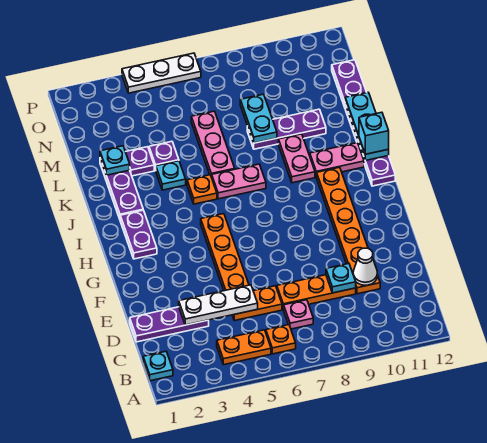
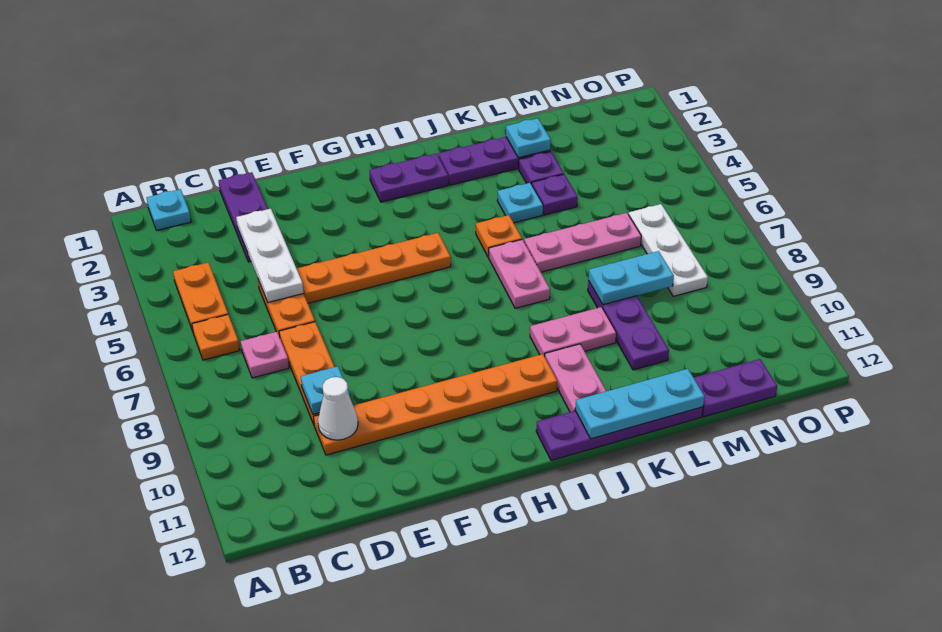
cyan brick J12 level 3 -> none
white plate P4:P6 level 1 -> white plate N6:N8 level 1

